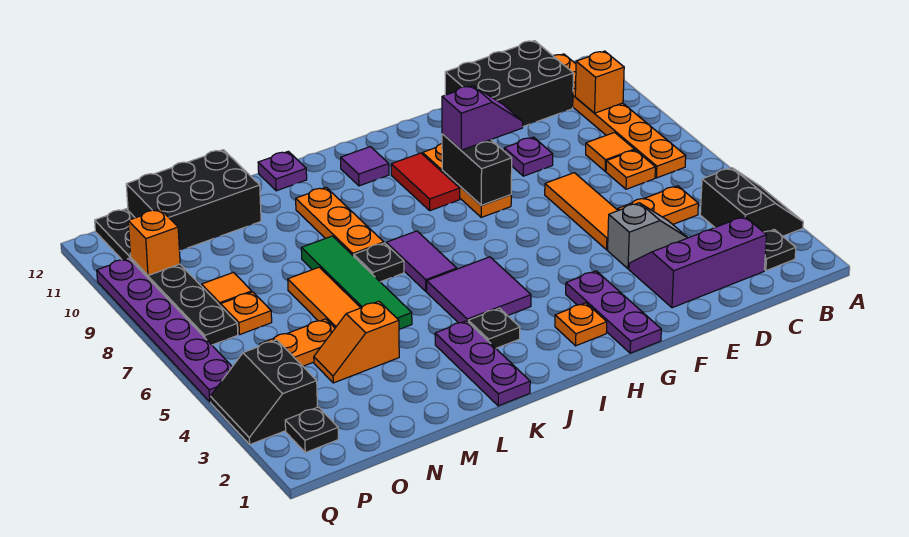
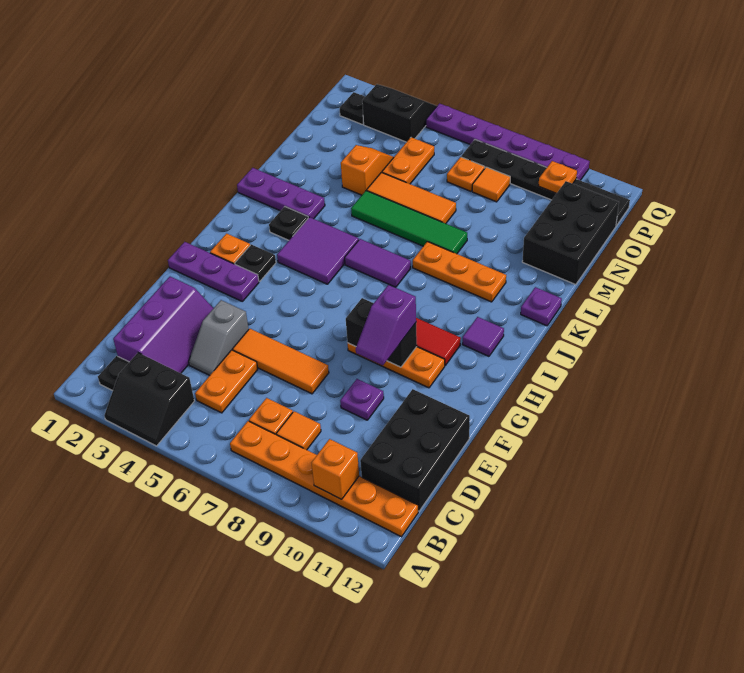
black plate K7 level 1 -> black plate H3 level 1
orange brick P10 level 2 -> orange plate P10 level 2

